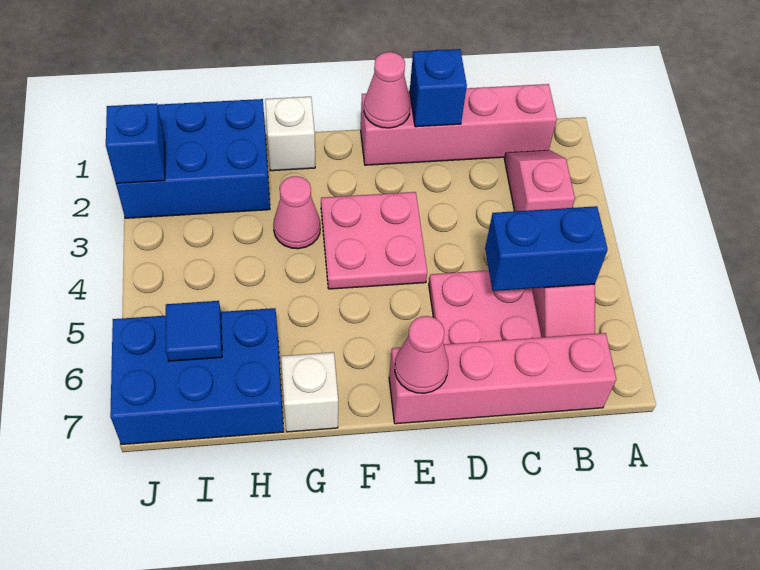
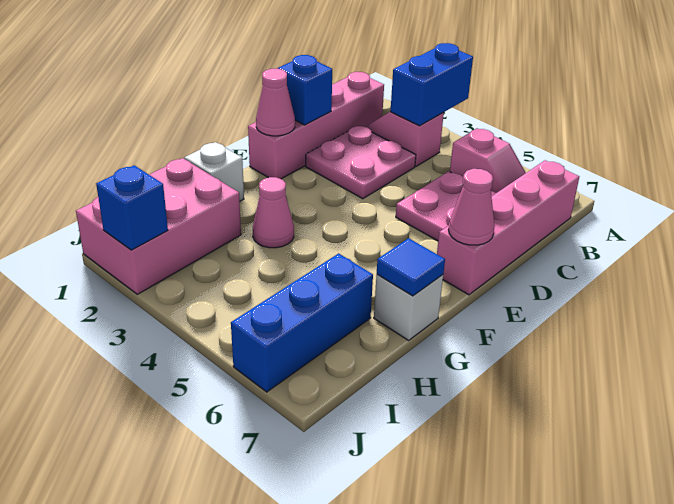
blue brick B5:C5 level 2 -> blue brick A3:B3 level 2
pink plate E3:F4 level 1 -> pink plate C2:D3 level 1
blue brick H1:J2 level 1 -> pink brick H1:J2 level 1
blue brick H6:J7 level 1 -> blue brick H6:J6 level 1
blue tile I6 level 2 -> blue tile G7 level 2

